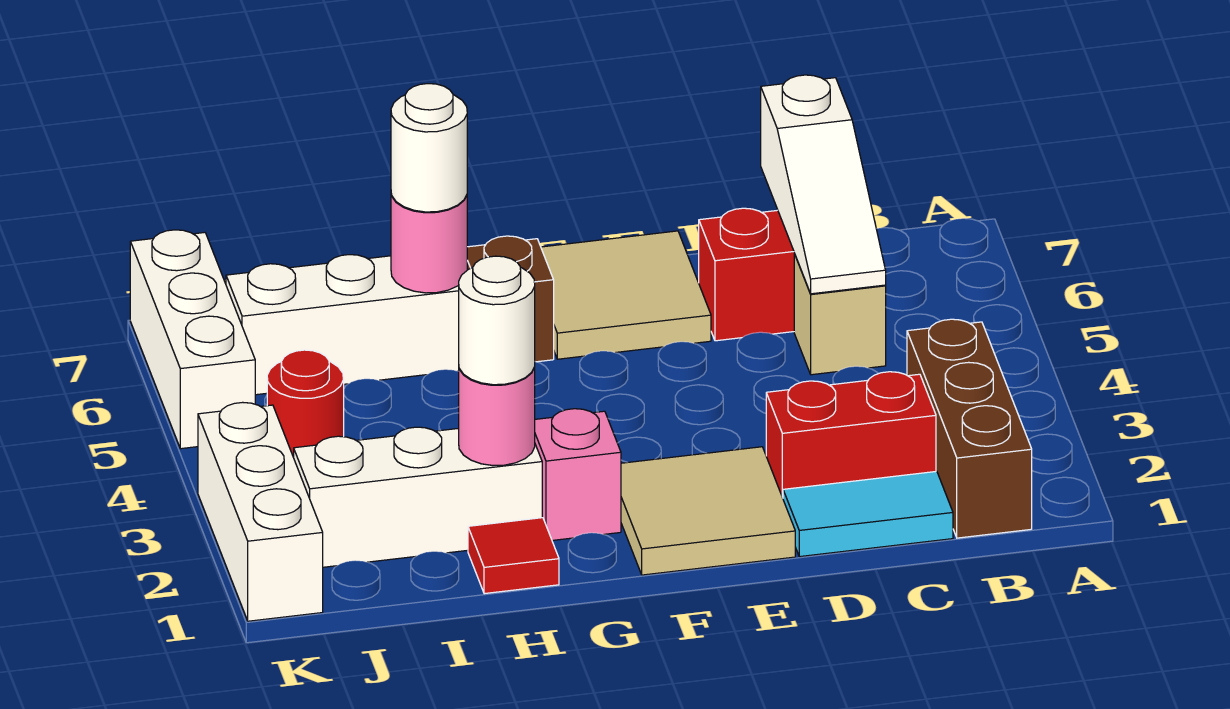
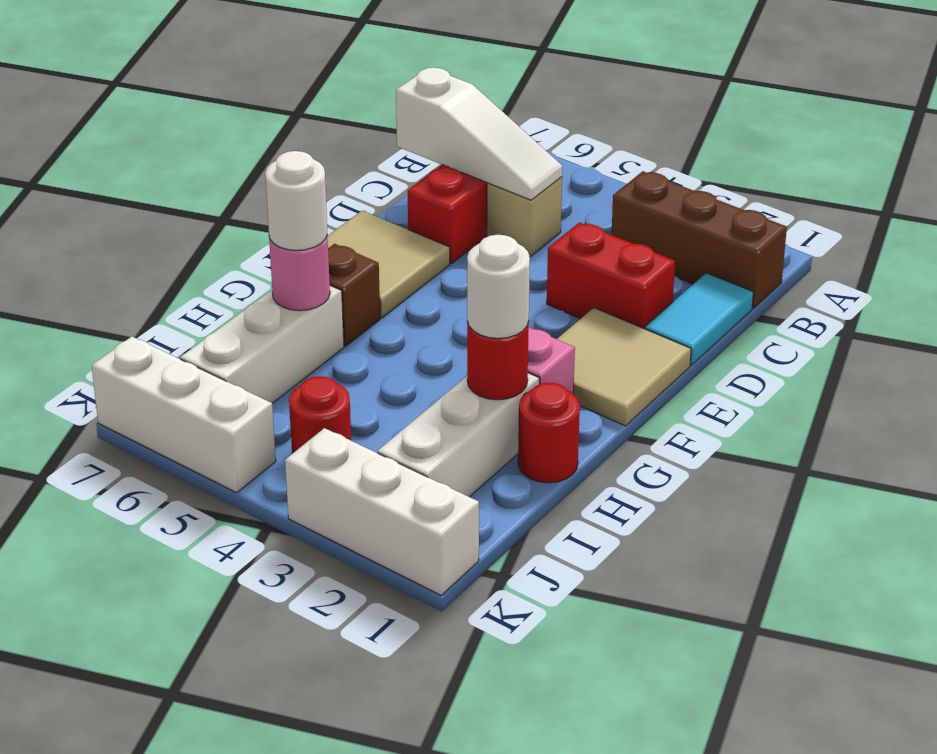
red brick C2:D2 level 1 -> red brick D2:D3 level 1
red tile H1 level 1 -> red round brick H1 level 1
pink round brick H2 level 2 -> red round brick H2 level 2

